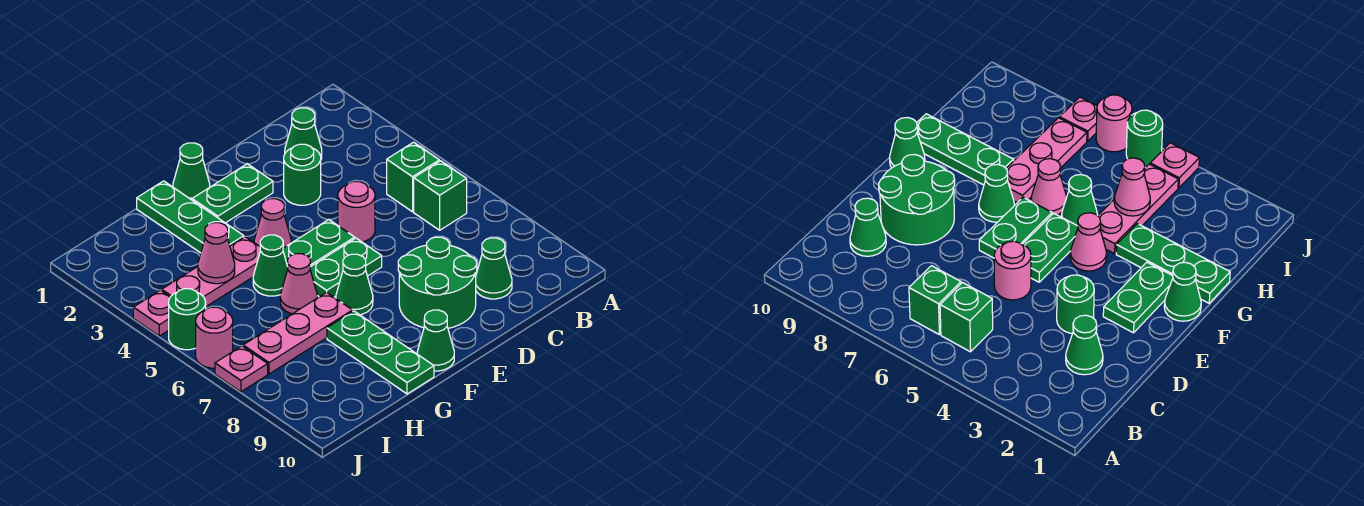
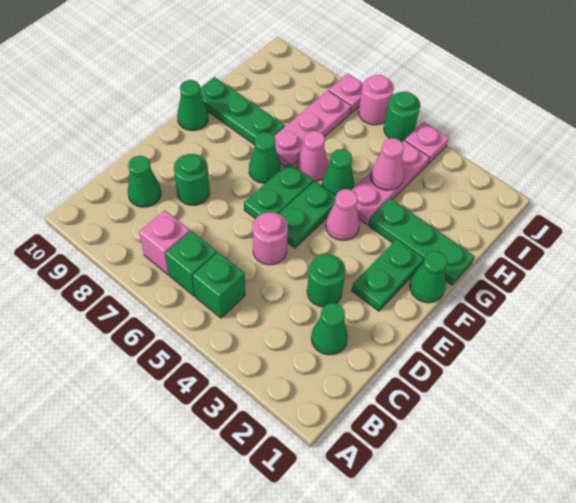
none -> pink brick B7 level 1
green round brick D8:E9 level 1 -> green round brick D8 level 1

